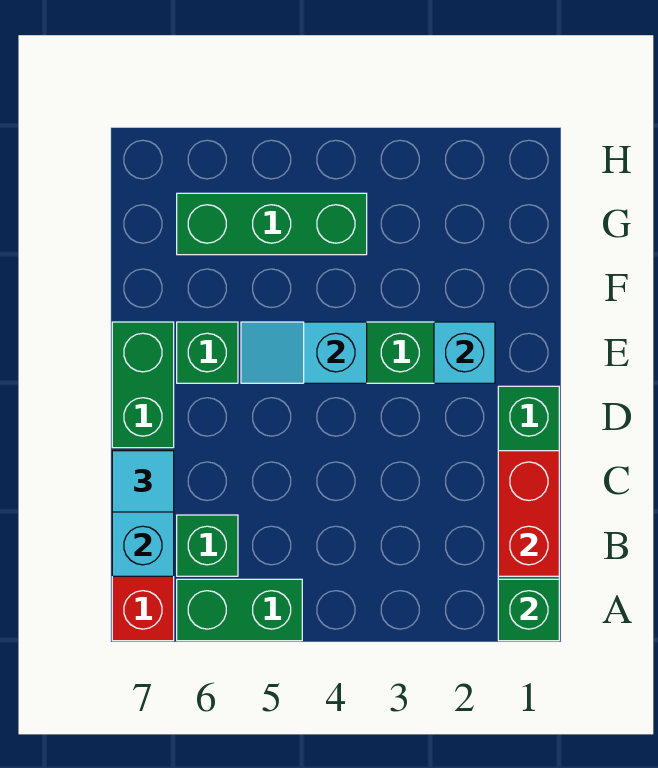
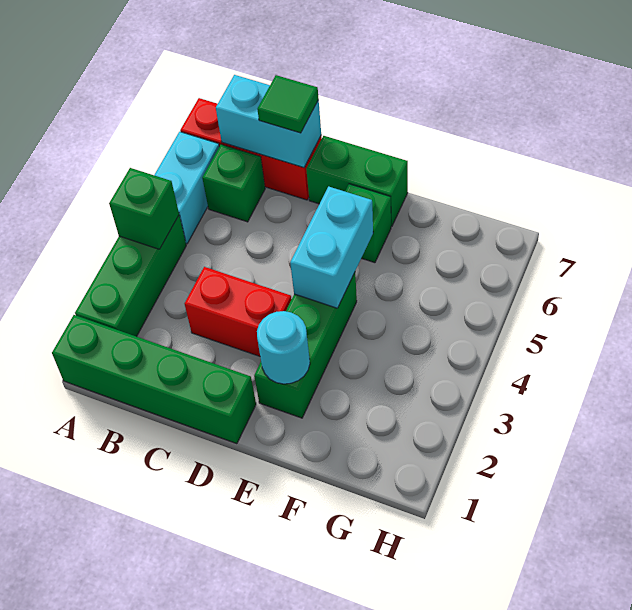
green brick A1 level 2 -> green brick A4 level 2
green brick A5:A6 level 1 -> cyan brick A5:A6 level 1
red brick B1:C1 level 2 -> red brick C3:D3 level 1
cyan tile C7 level 3 -> green tile C7 level 3
cyan brick E2 level 2 -> cyan round brick E2 level 2
cyan slope E4:E5 level 2 top 4 -> cyan brick E4:E5 level 2
green brick G4:G6 level 1 -> green brick A2:A4 level 1

